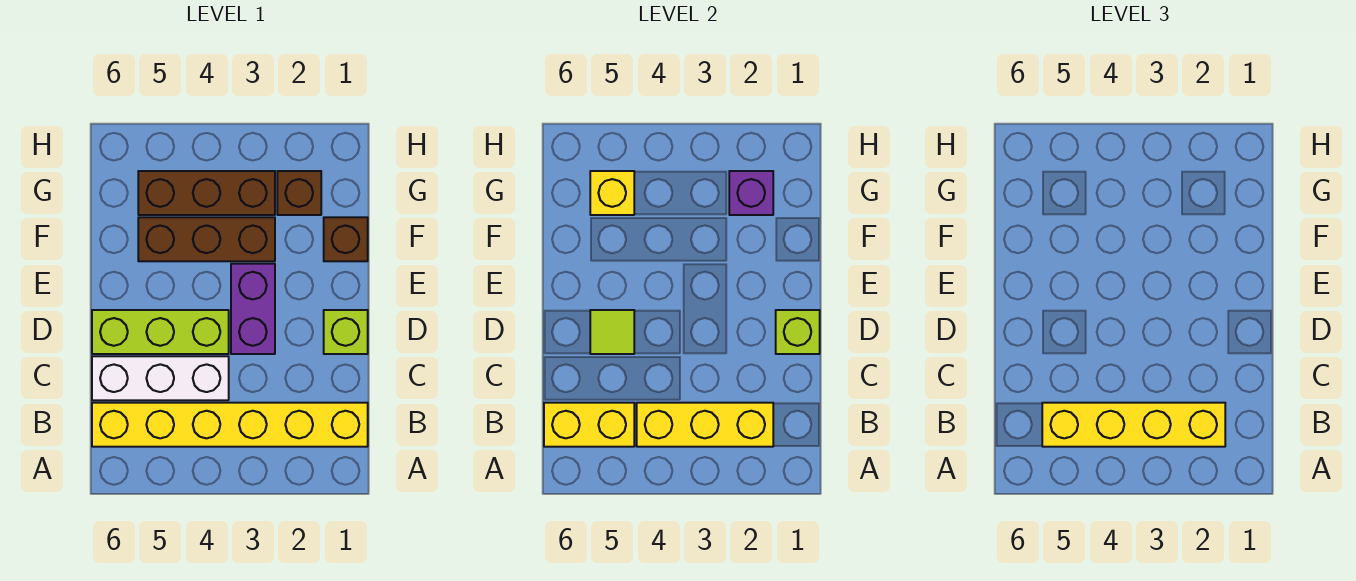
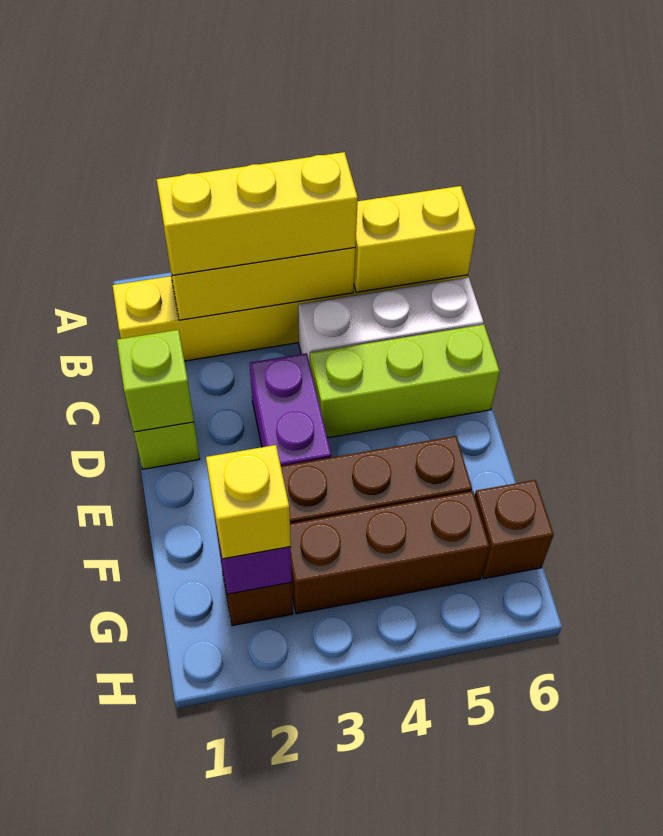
yellow brick B2:B5 level 3 -> yellow brick B2:B4 level 3
lime tile D5 level 2 -> none
brown brick F1 level 1 -> brown brick G6 level 1
yellow brick G5 level 2 -> yellow brick G2 level 3

